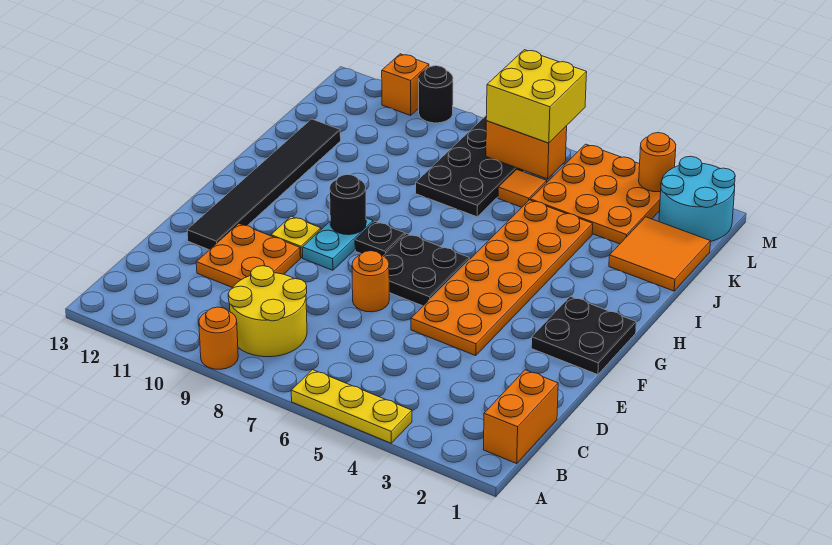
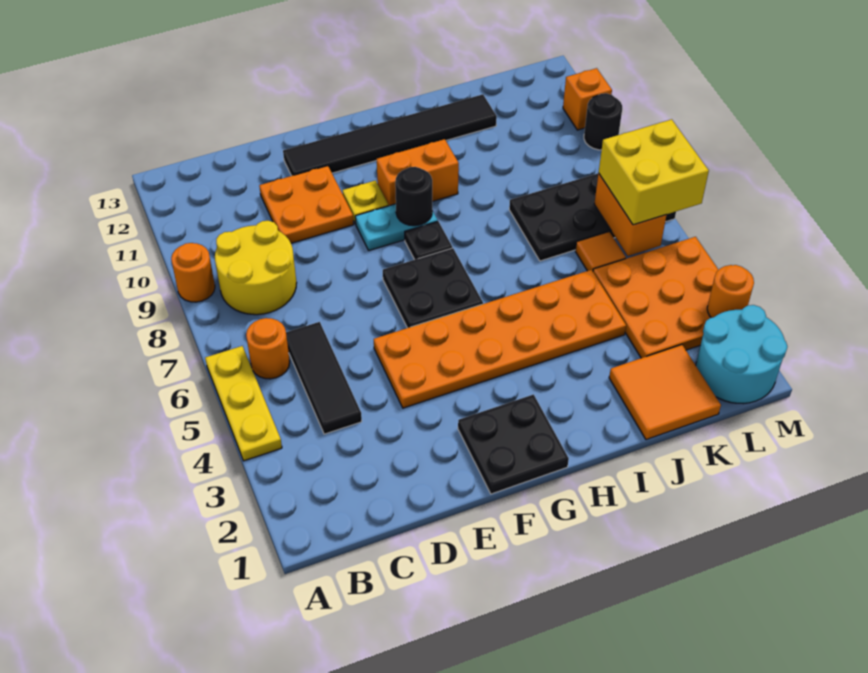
orange brick B1:C1 level 1 -> orange brick G10:H10 level 1
none -> black tile C4:C6 level 1
orange round brick E7 level 1 -> orange round brick B6 level 1

